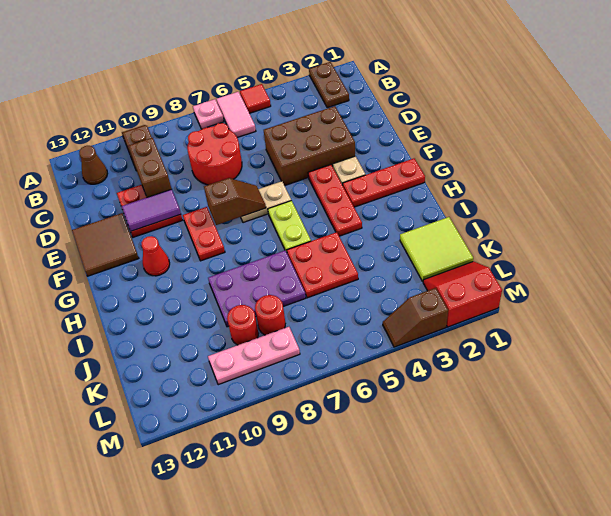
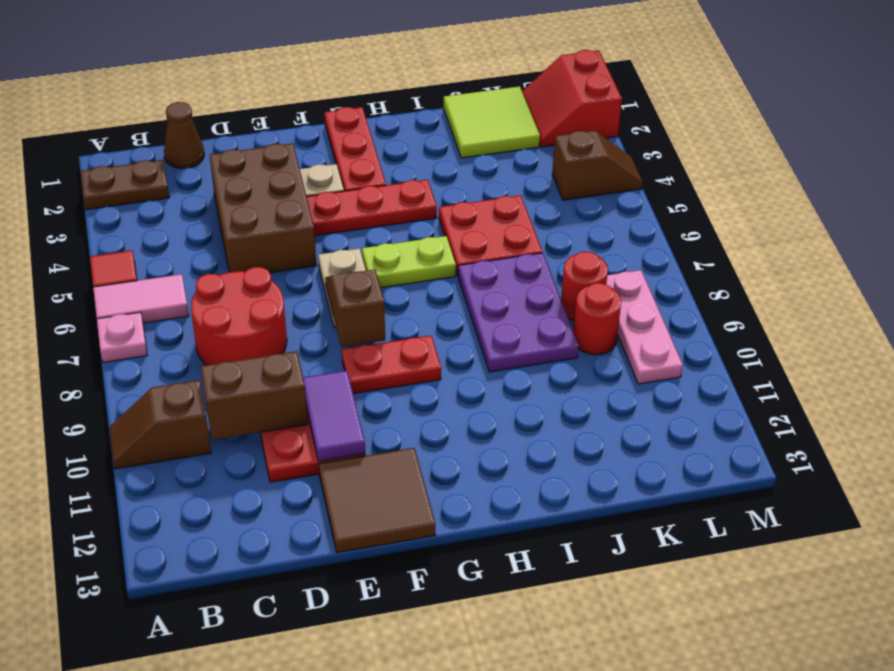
brown cone B12 level 1 -> brown cone C1 level 1
red cone G11 level 1 -> none
brown slope M3:M4 level 1 top 3 -> brown slope L4:M4 level 1 top L

